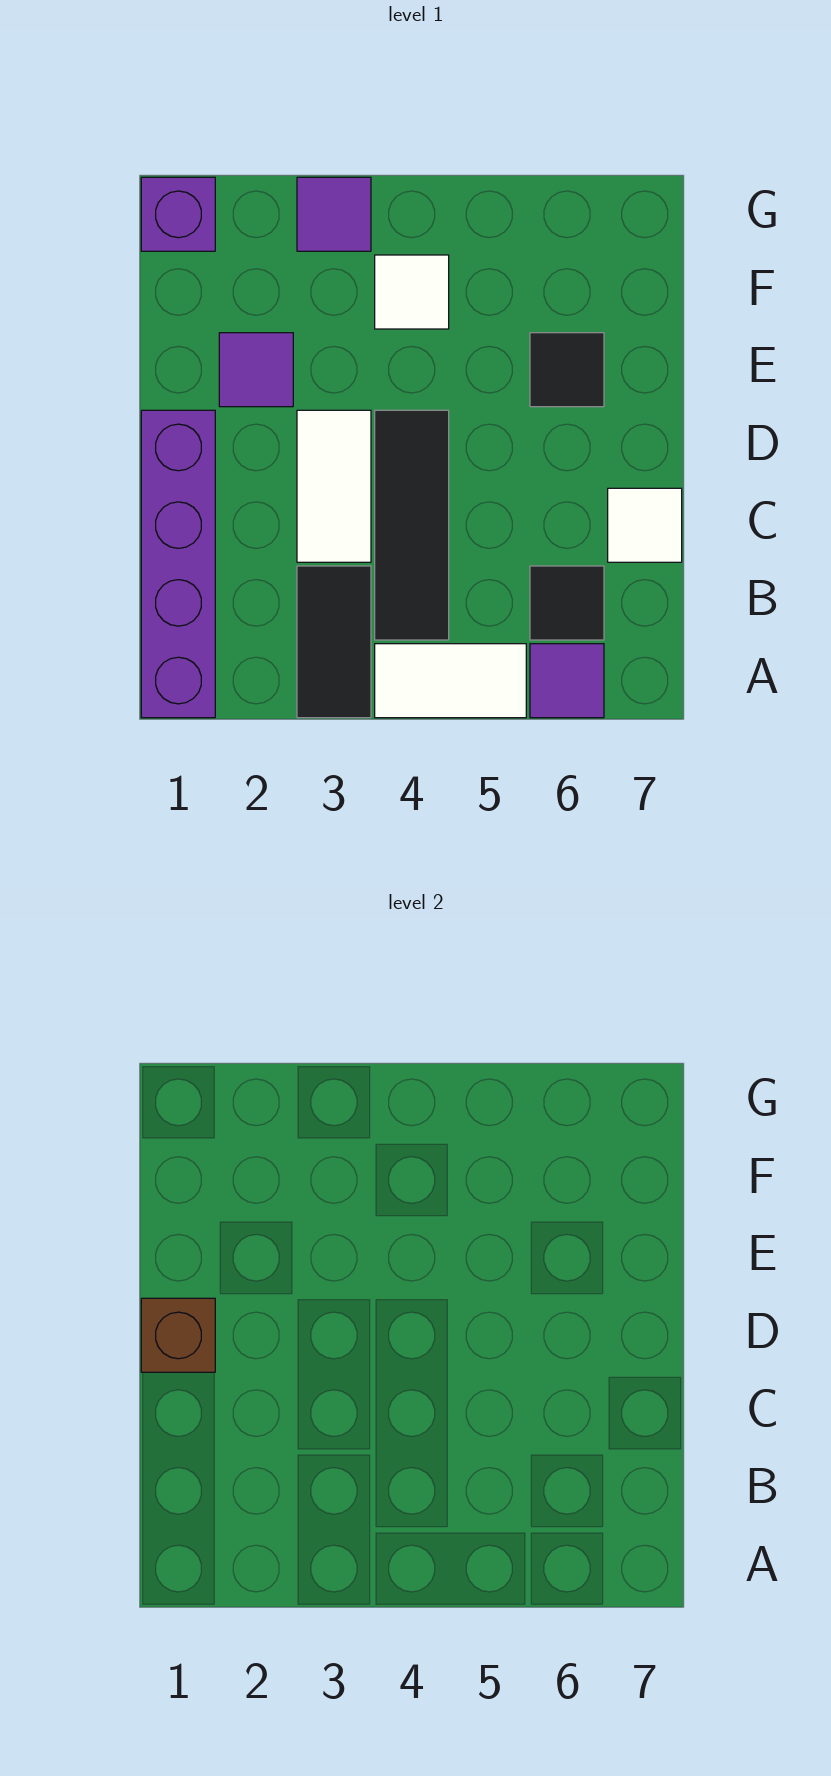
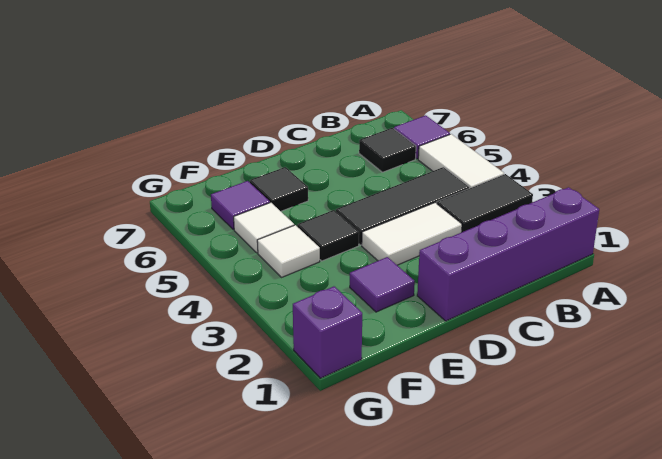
white tile C7 level 1 -> white tile F5 level 1
brown brick D1 level 2 -> none
none -> black tile E4 level 1
purple tile G3 level 1 -> purple tile F6 level 1

